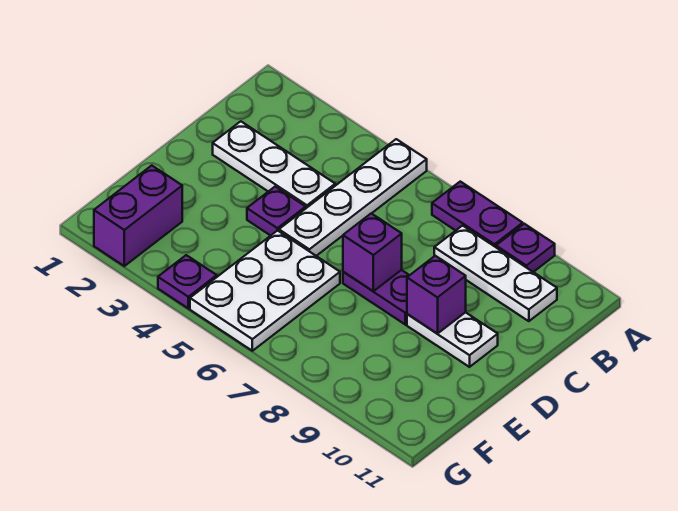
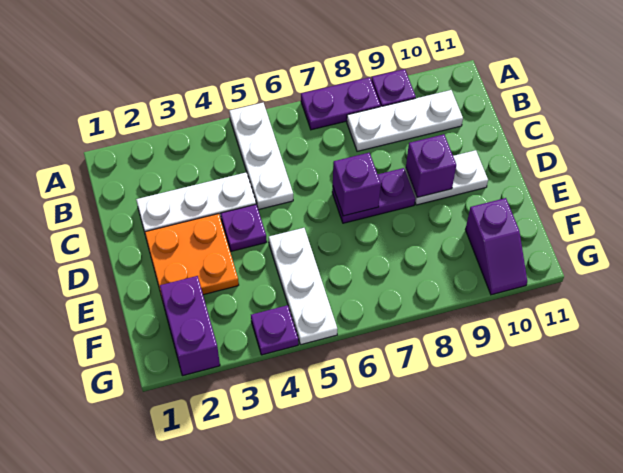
white plate A5:D5 level 1 -> white plate A5:C5 level 1
none -> orange plate D2:E3 level 1
white plate E5:G6 level 1 -> white plate E5:G5 level 1
none -> purple slope F10:G10 level 1 top F

